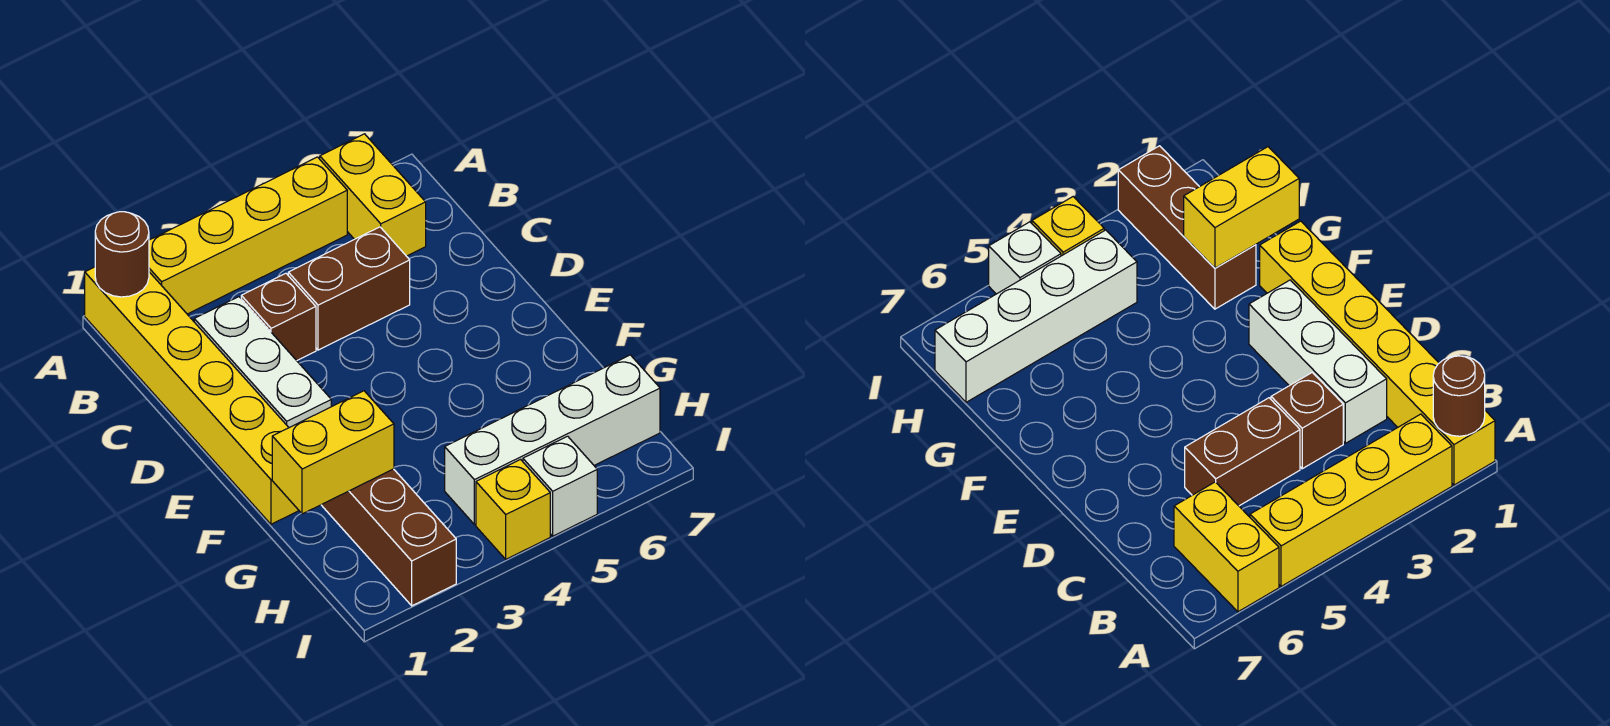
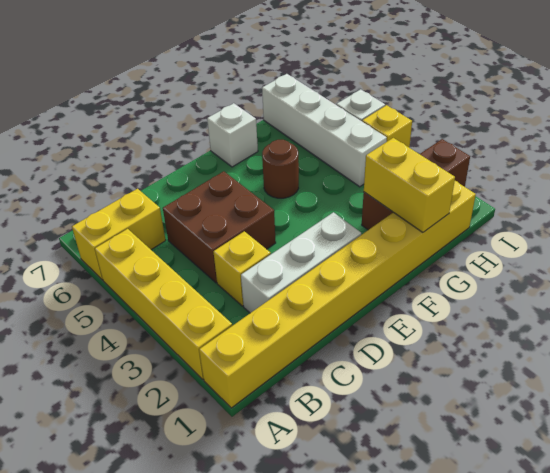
yellow brick A1:F1 level 1 -> yellow brick A1:H1 level 1
brown round brick A1 level 2 -> brown round brick F5 level 1
brown brick C3 level 1 -> yellow brick C3 level 1
brown brick C4:C5 level 1 -> brown brick C4:D5 level 1
none -> white brick F7 level 1

